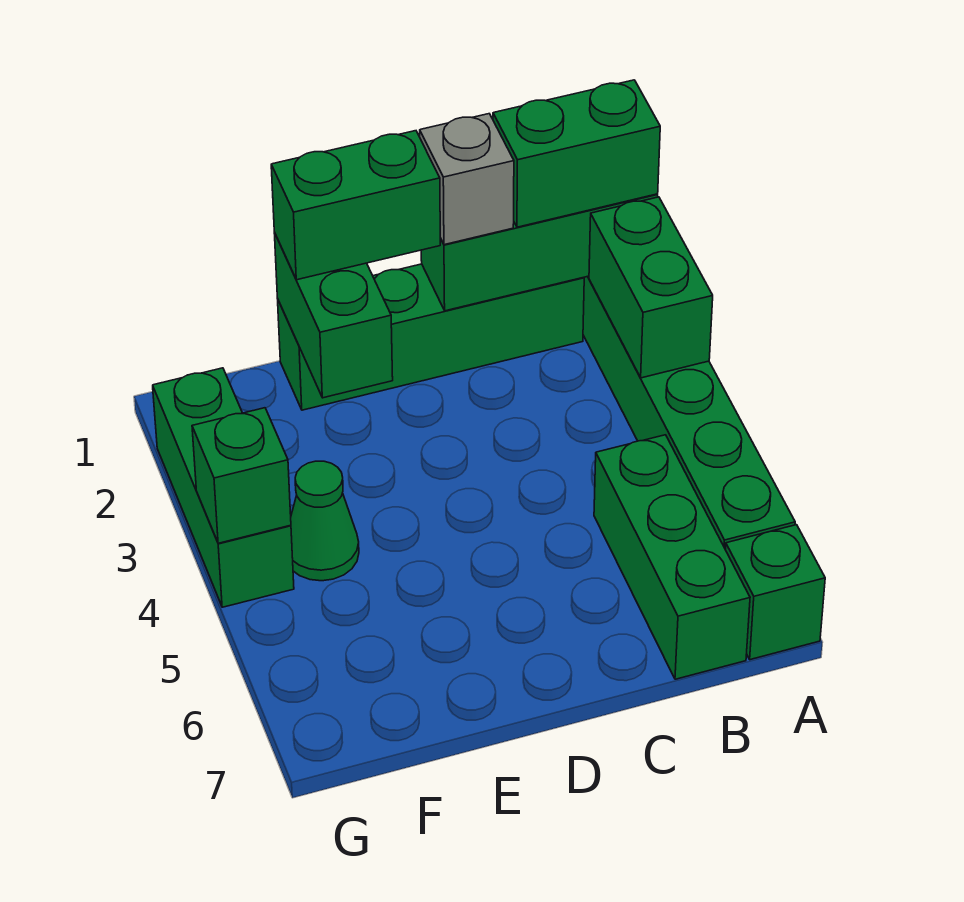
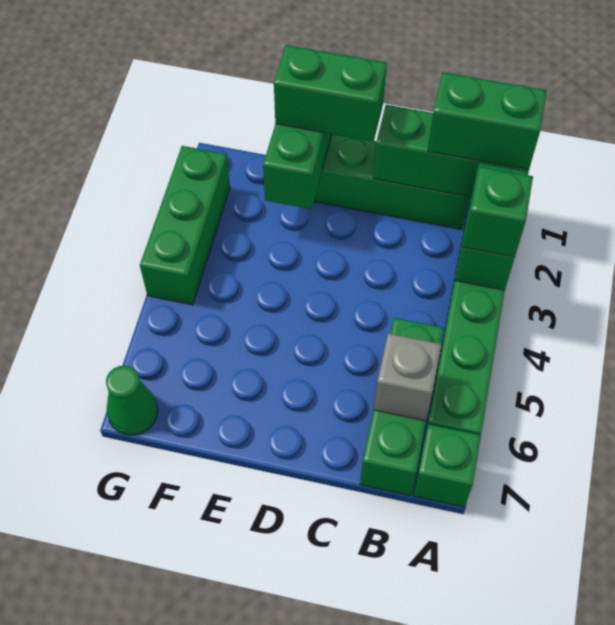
grey brick C1 level 3 -> grey brick B6 level 2
green cone F4 level 1 -> green cone G7 level 1
green brick G4 level 2 -> green brick A3 level 3

